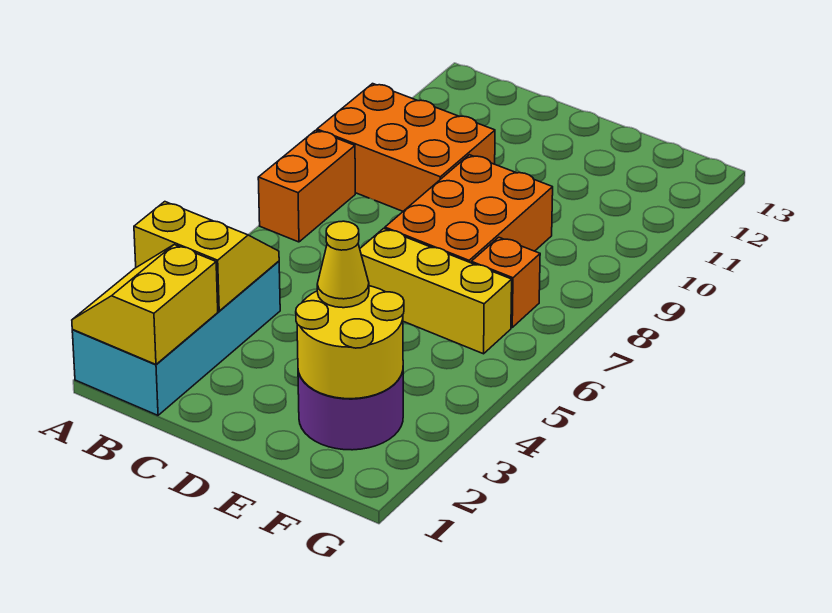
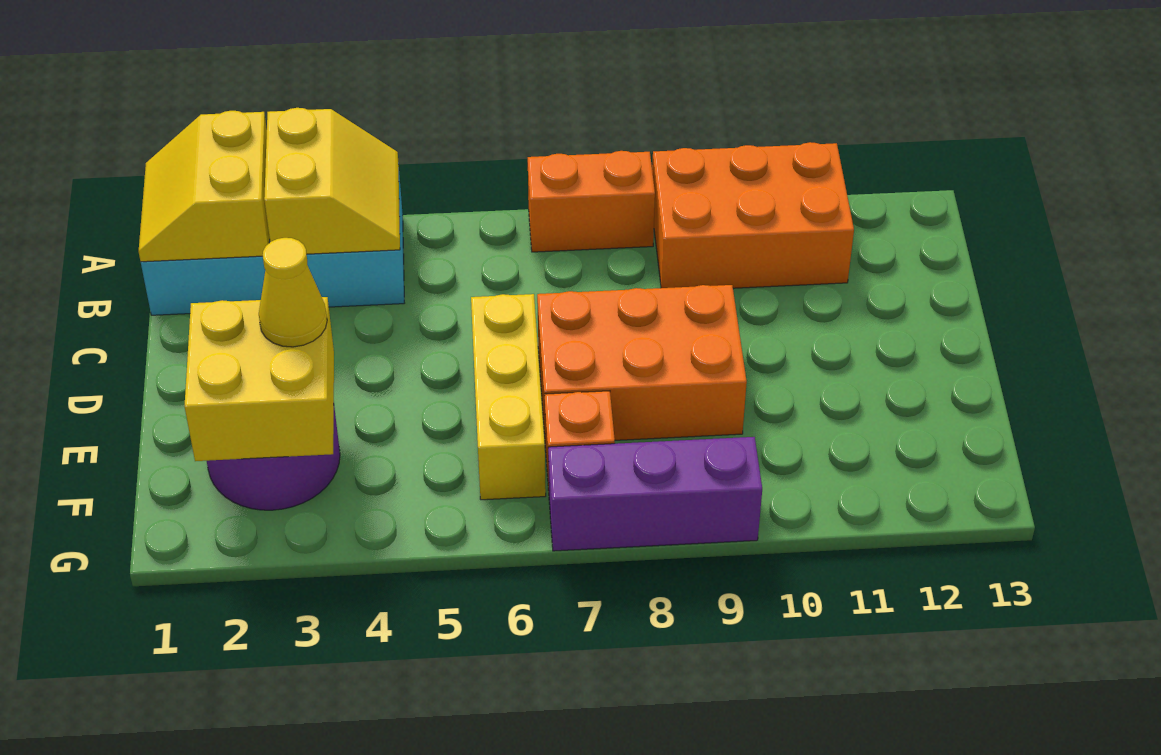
yellow slope A1:B2 level 2 top B -> yellow slope A1:B2 level 2 top 2
orange brick A9:C10 level 1 -> orange brick A9:B11 level 1
yellow round brick E2:F3 level 2 -> yellow brick E2:F3 level 2
none -> purple brick G7:G9 level 1

